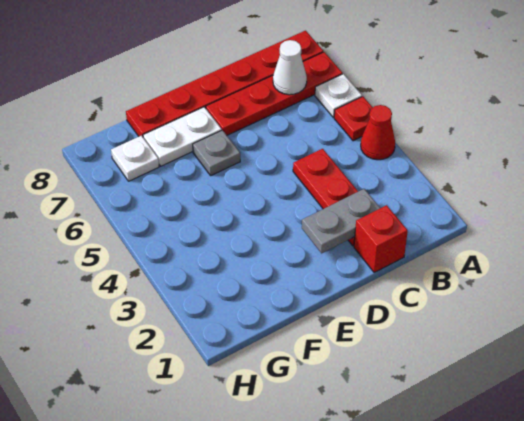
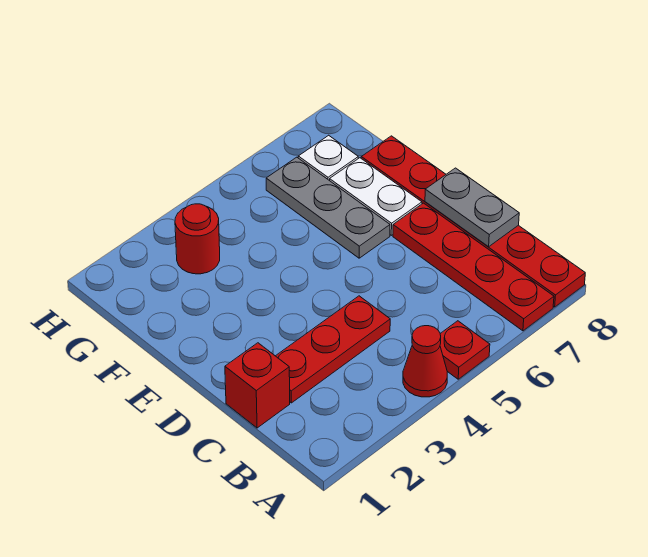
white plate A6 level 1 -> none
white cone B7 level 2 -> none
grey plate C2:D2 level 2 -> grey plate C8:D8 level 2
grey plate E6 level 1 -> grey plate E6:G6 level 1
none -> red round brick G3 level 1

